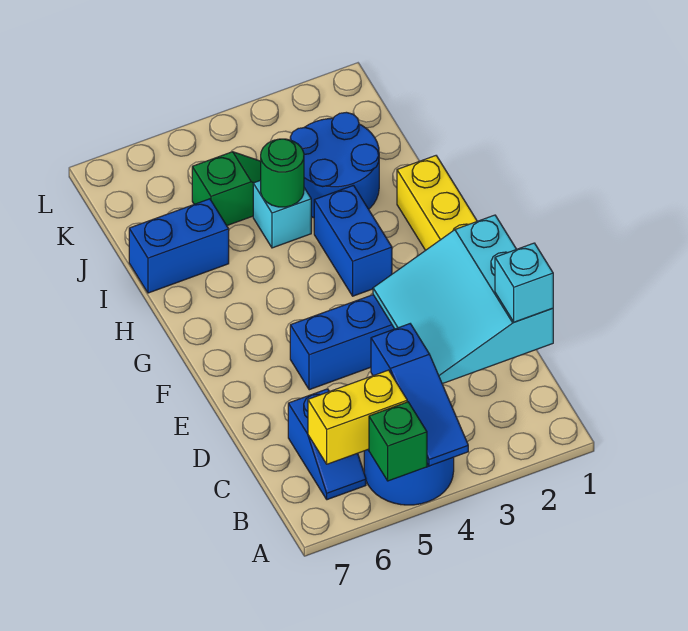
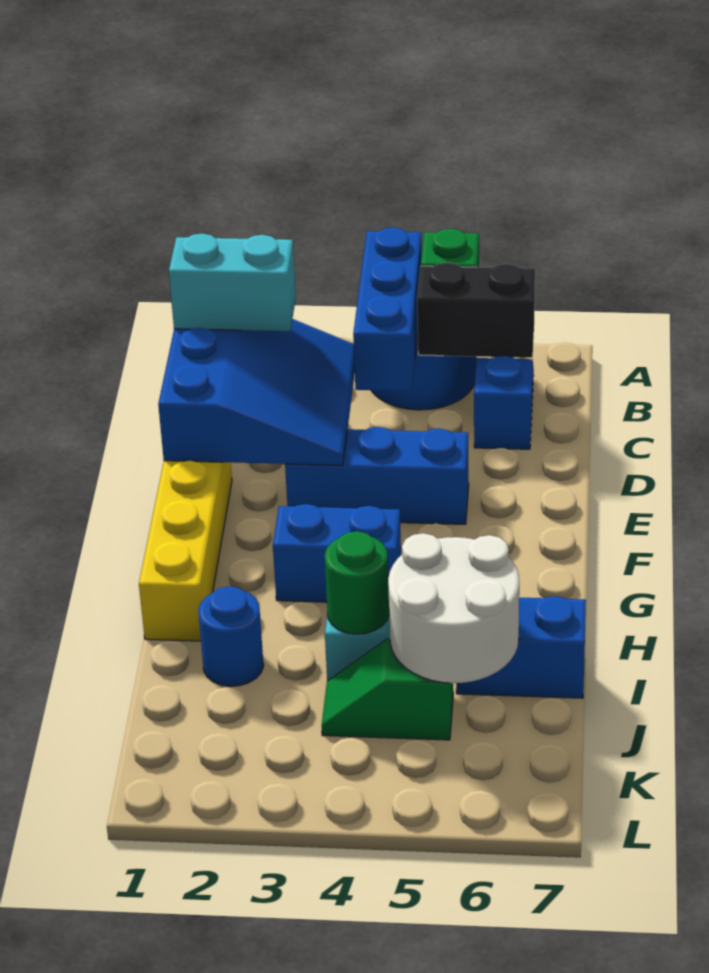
blue slope A4:C4 level 2 top C -> blue brick A4:C4 level 2
yellow brick B5:B6 level 2 -> black brick B5:B6 level 2
cyan slope C1:E3 level 2 top 1 -> blue slope C1:E3 level 2 top 1
cyan brick C1 level 3 -> cyan brick C1:C2 level 3
blue brick G3:H3 level 1 -> blue brick G3:G4 level 1
blue round brick I2:J3 level 1 -> blue round brick I2 level 1
none -> white round brick I5:J6 level 2

